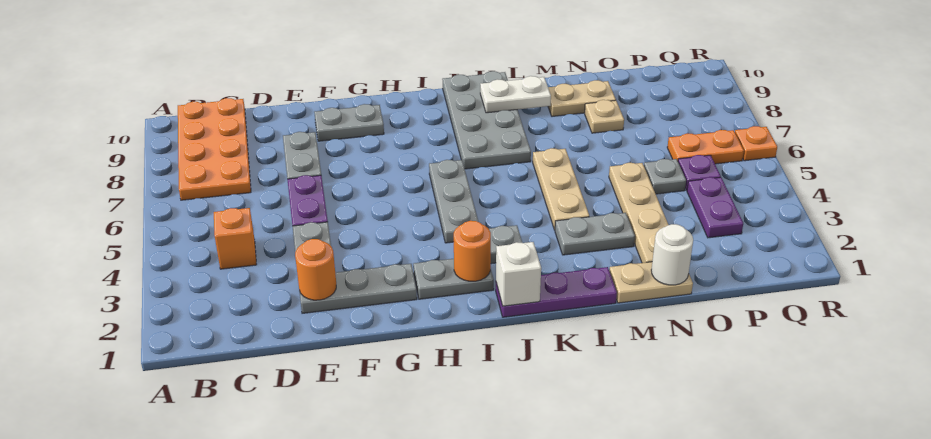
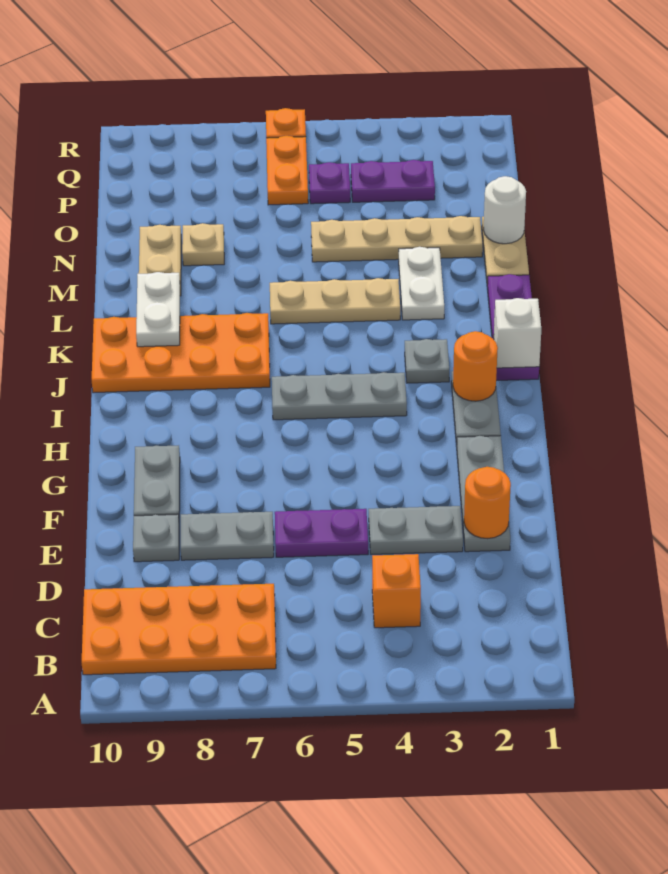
grey plate J7:K10 level 1 -> orange plate J7:K10 level 1
grey plate L3:M3 level 1 -> white plate L3:M3 level 1
grey plate O5 level 1 -> grey plate E9 level 1

